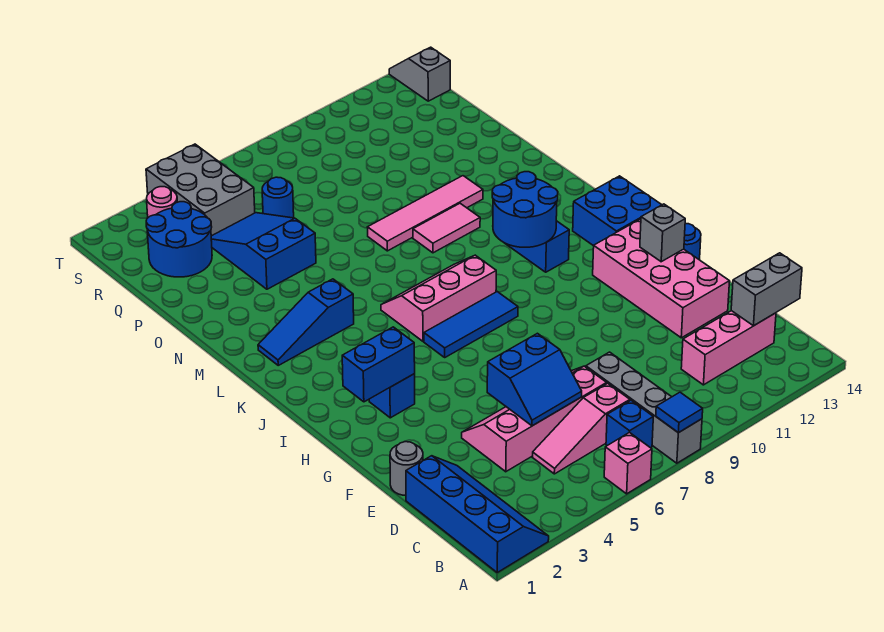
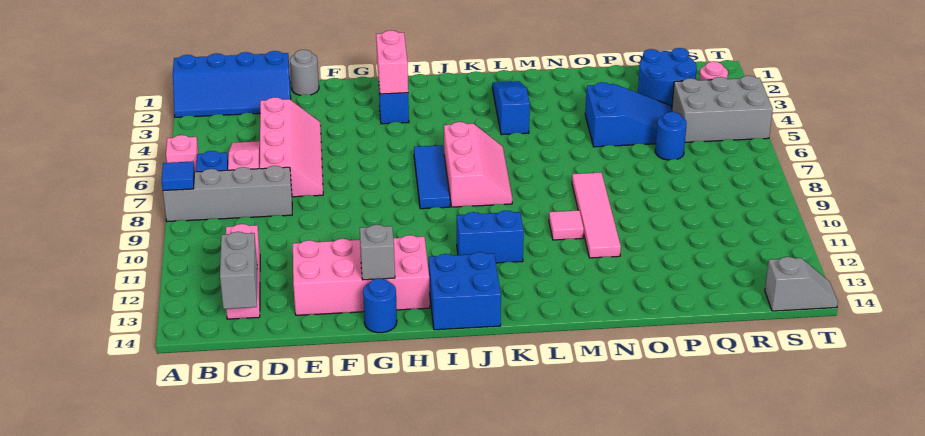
blue slope D5:E6 level 2 top E -> none
blue brick H2:H3 level 2 -> pink brick H2:H3 level 2
blue round brick J10:K11 level 2 -> none
pink tile M9:M10 level 1 -> pink tile M10 level 1

